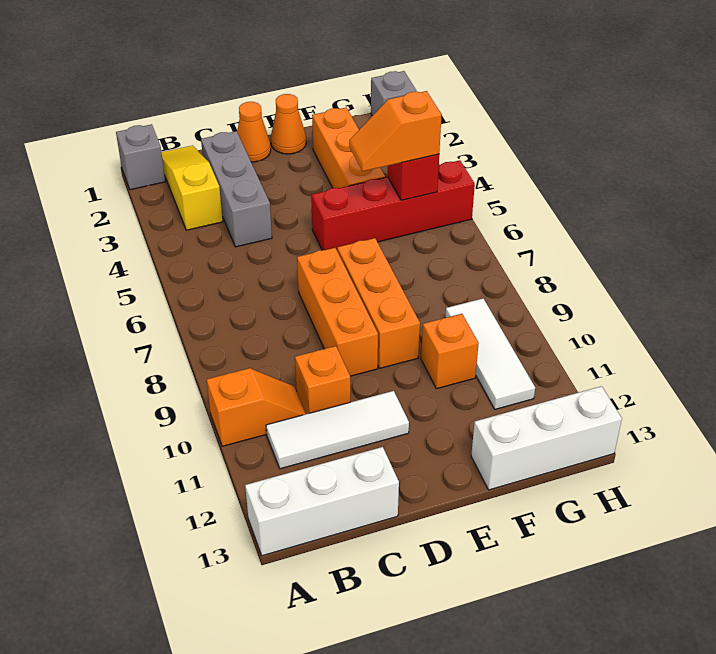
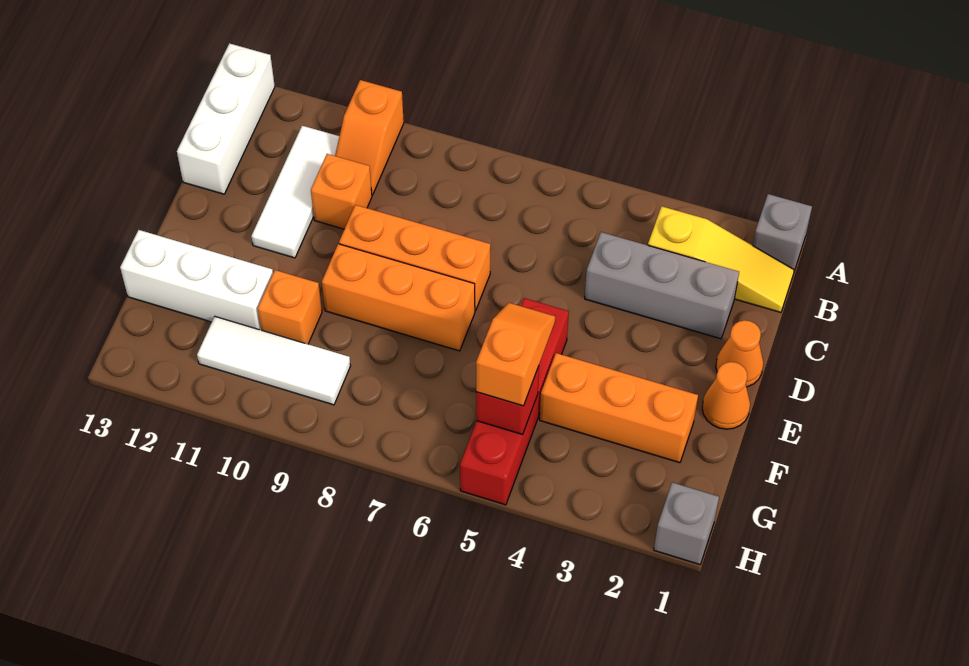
white brick F13:H13 level 1 -> white brick F11:F13 level 1

